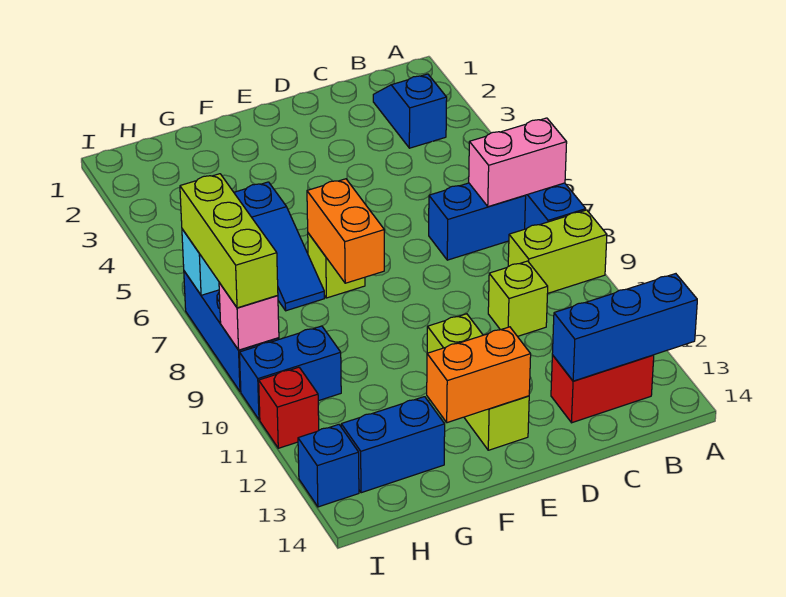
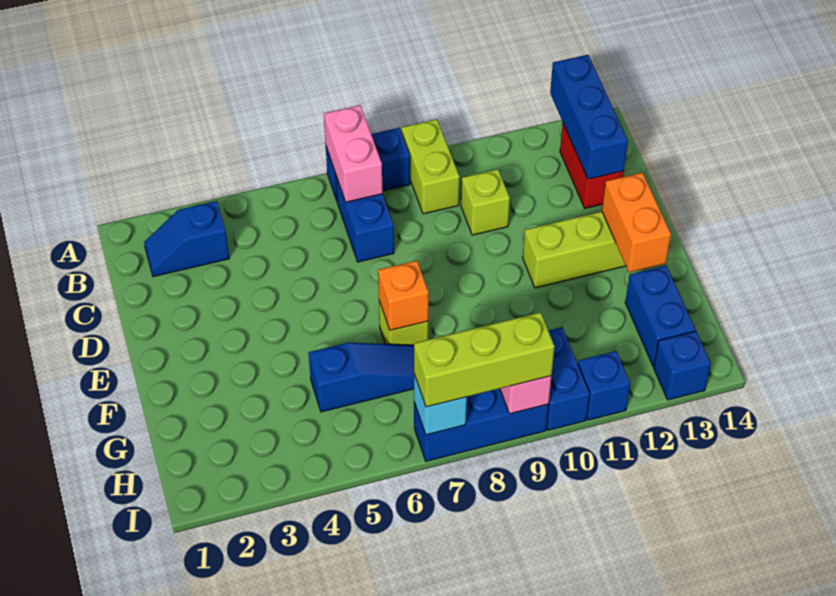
orange brick F7:F8 level 2 -> orange brick F7 level 2
red brick I11 level 1 -> blue brick I11 level 1

